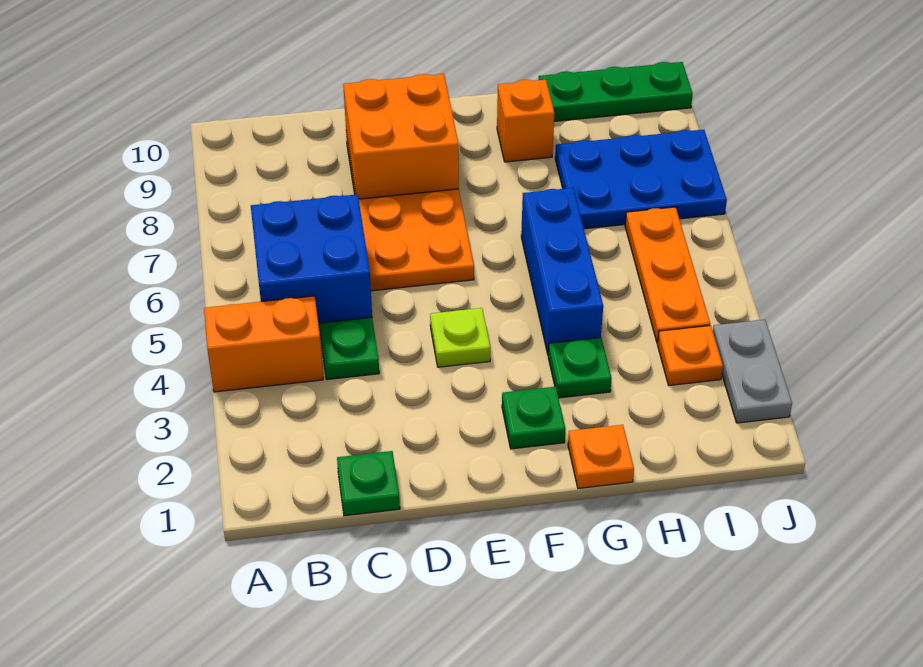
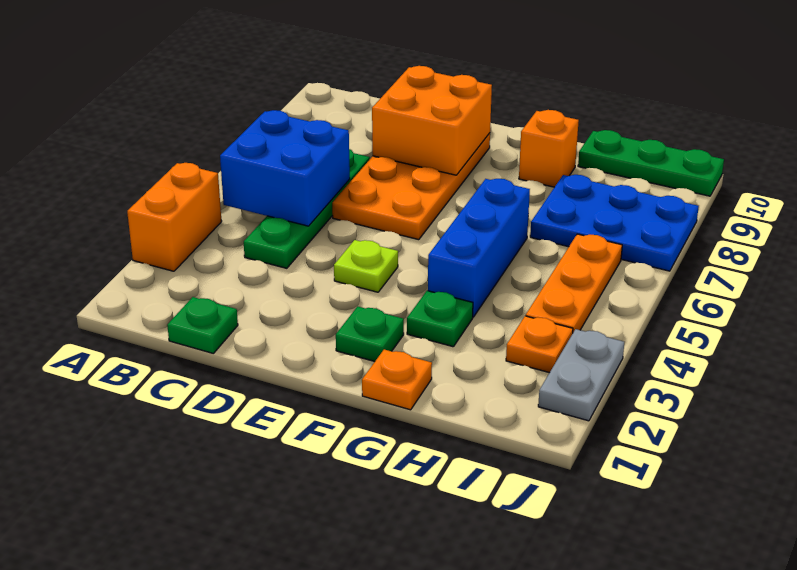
orange brick A4:B4 level 1 -> orange brick A3:A4 level 1

